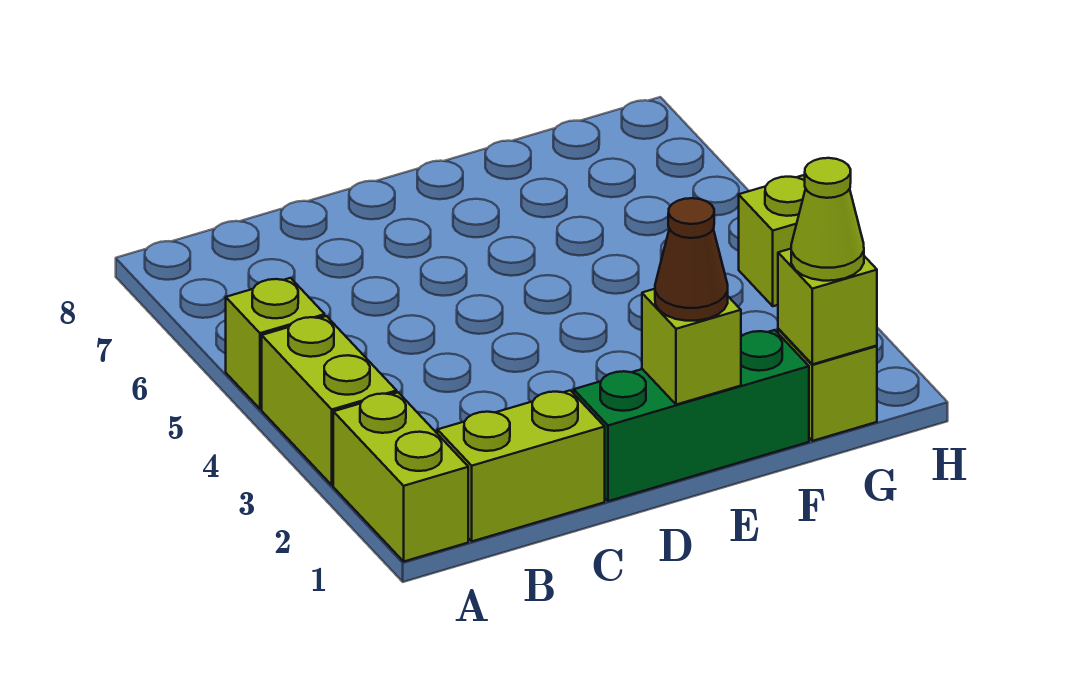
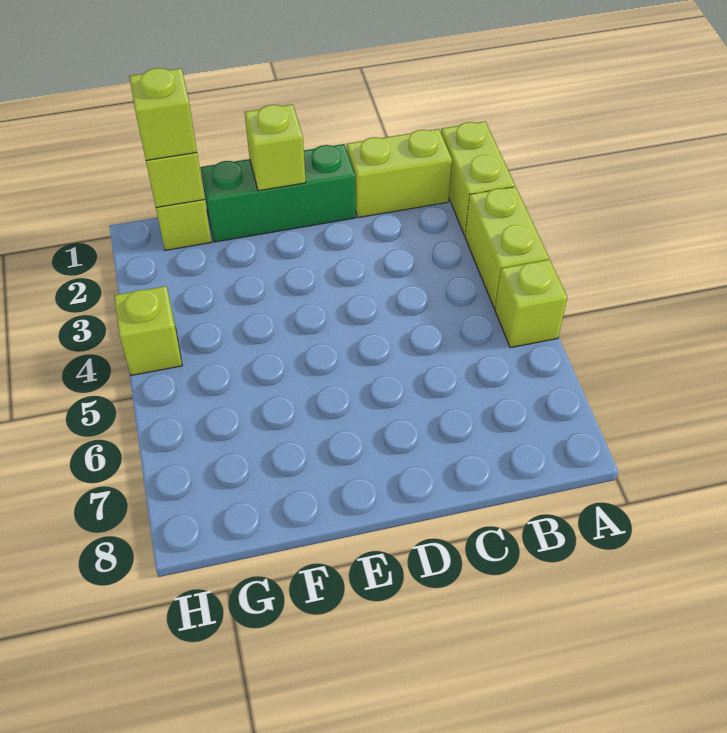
brown cone E1 level 3 -> none
lime cone G1 level 3 -> lime brick G1 level 3

